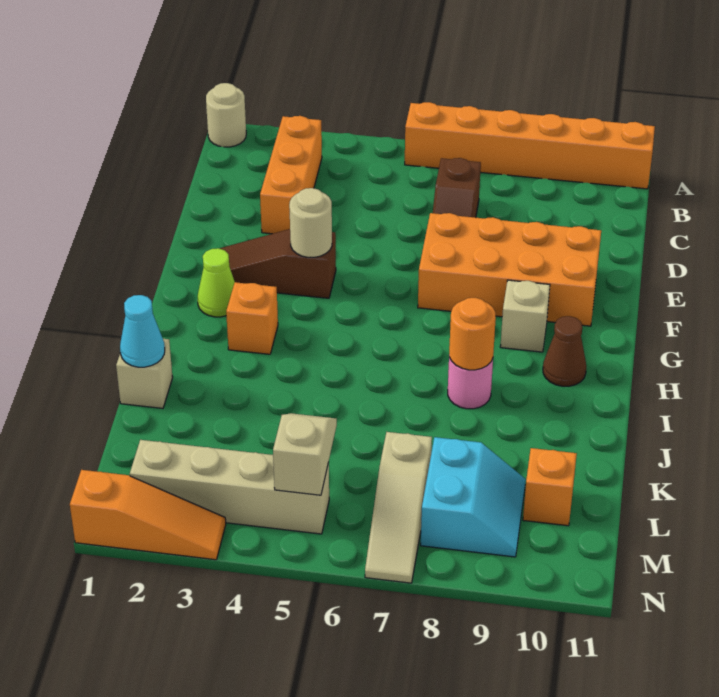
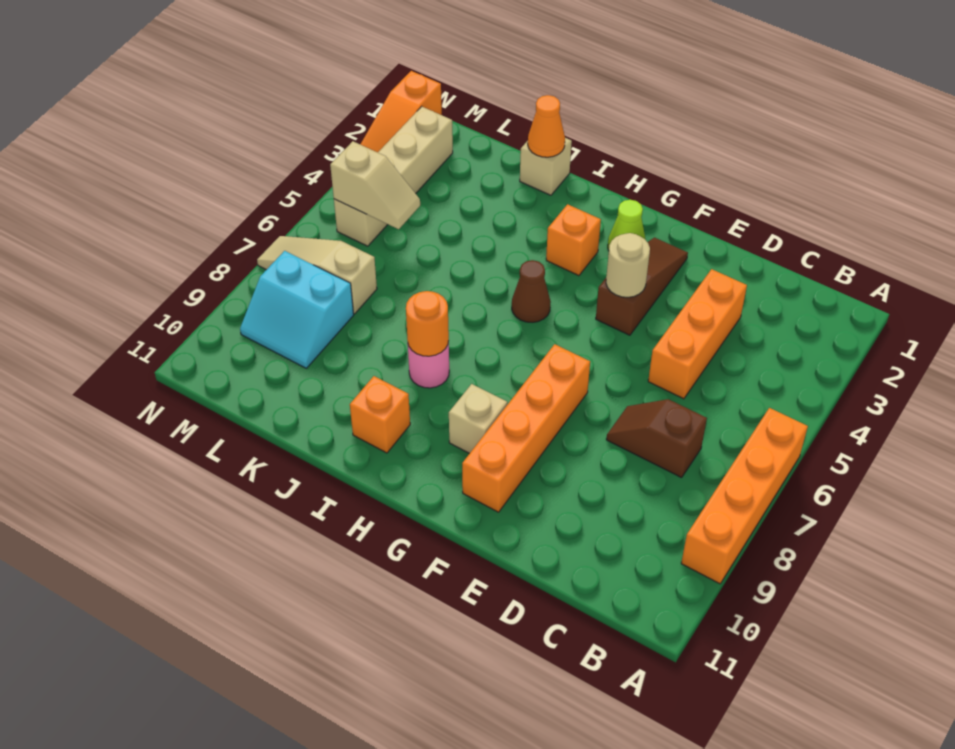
tan round brick A1 level 1 -> none
orange brick A6:A11 level 1 -> orange brick A6:A9 level 1
orange brick B3:D3 level 1 -> orange brick D3:D5 level 1
orange brick E7:F10 level 1 -> orange brick F7:F10 level 1
brown cone H10 level 1 -> brown cone H5 level 1
cyan cone J1 level 2 -> orange cone J1 level 2
orange brick L10 level 1 -> orange brick I10 level 1

